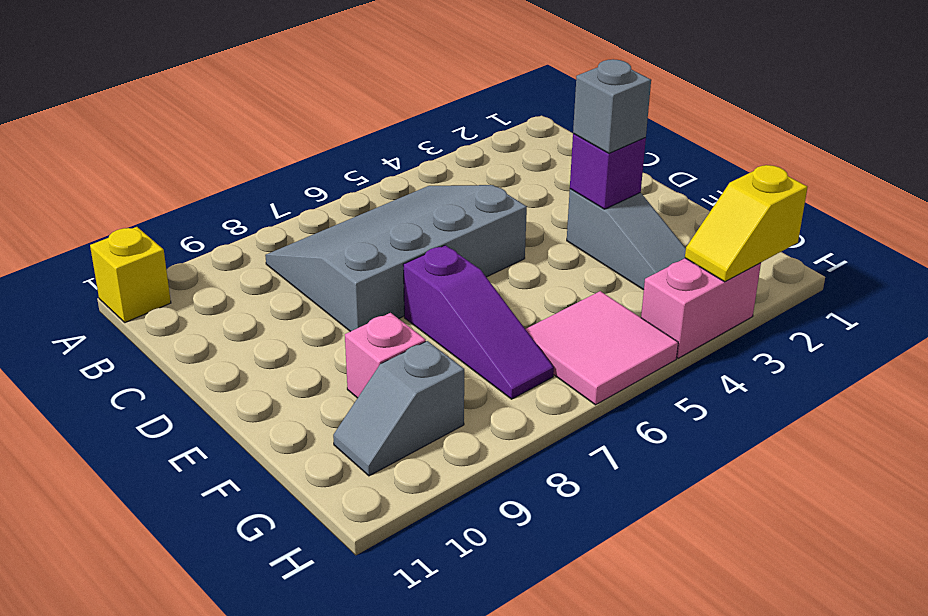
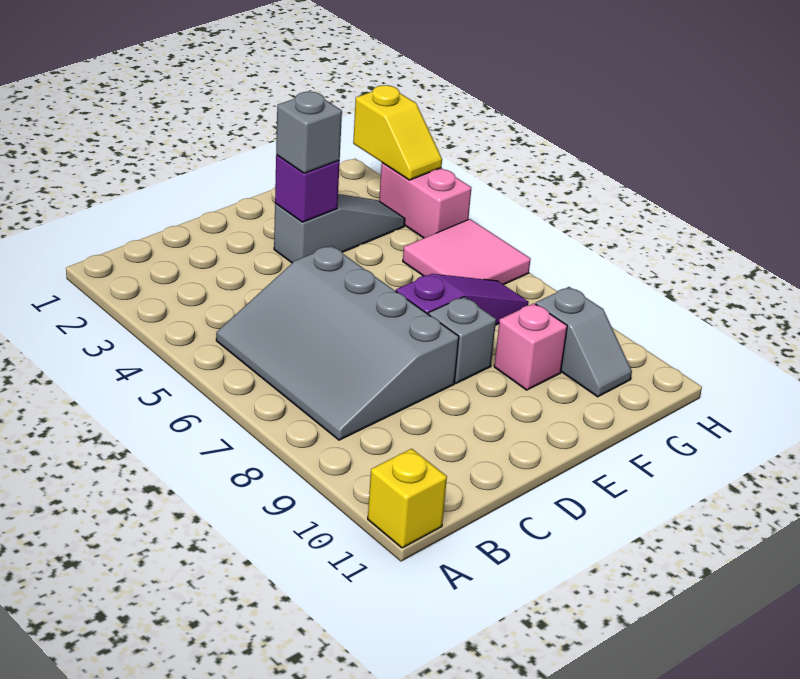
none -> grey brick E8 level 1

